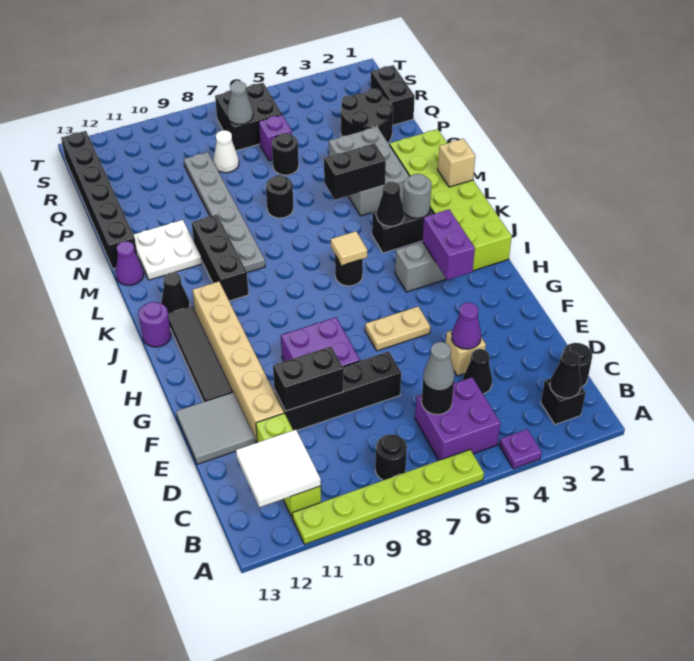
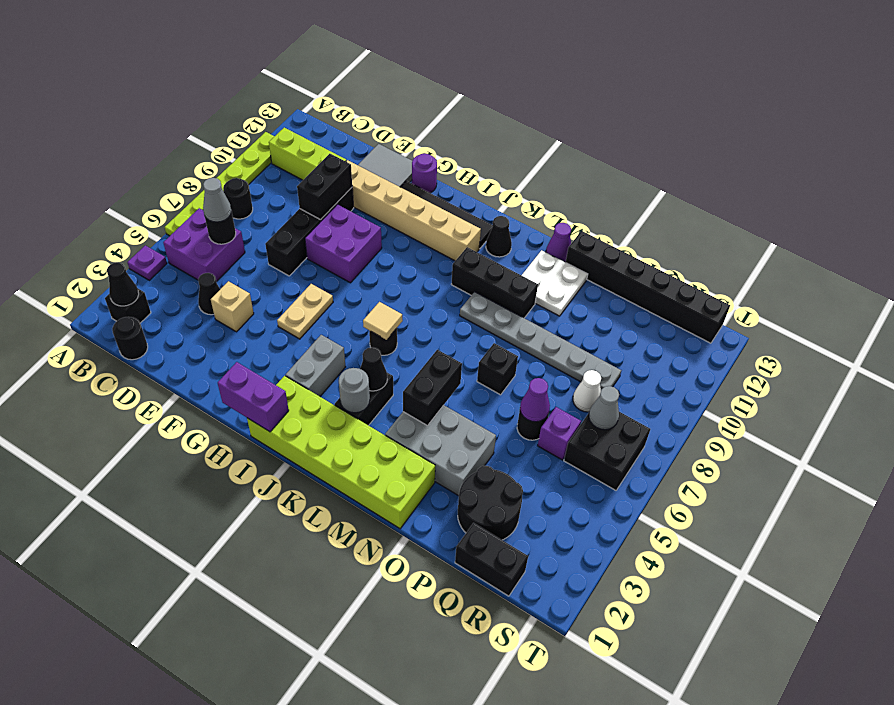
white tile B11:C12 level 2 -> none
purple cone E4 level 2 -> purple cone P6 level 2
purple brick H3:I3 level 2 -> purple brick H1:I1 level 2
purple round brick J13 level 1 -> purple round brick G13 level 1
tan brick L1 level 2 -> none
black round brick N7 level 1 -> black brick N7 level 1

